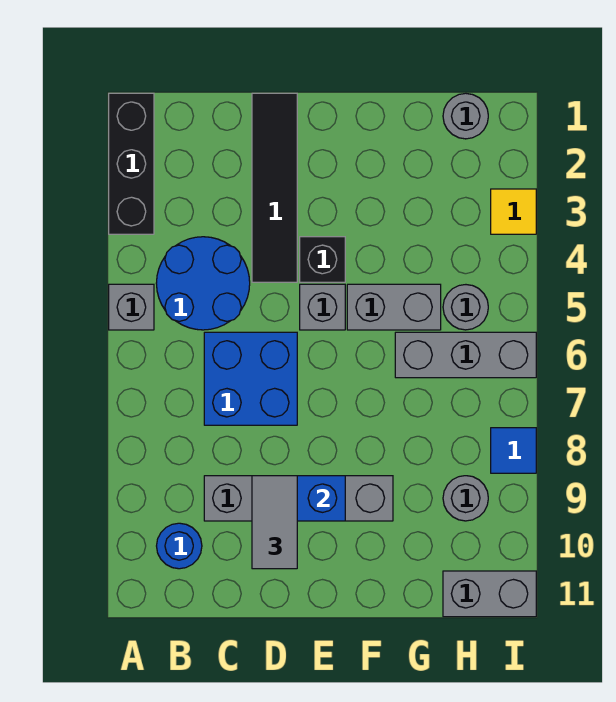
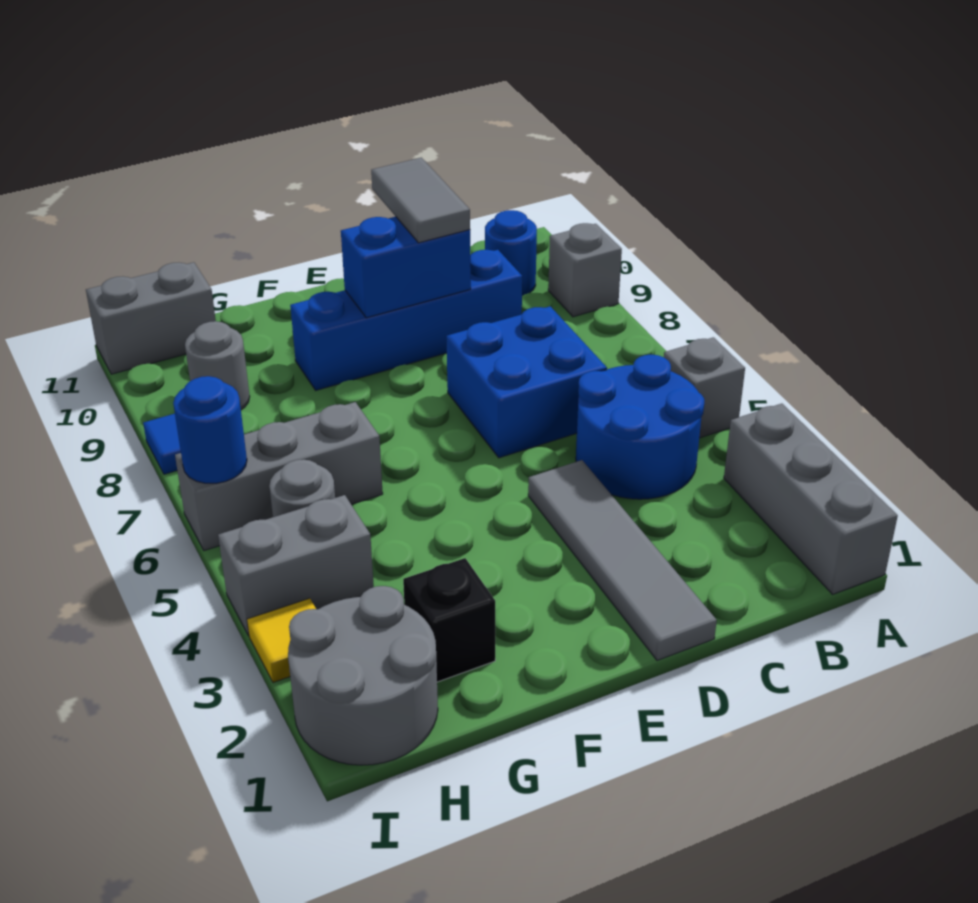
black brick A1:A3 level 1 -> grey brick A1:A3 level 1
grey brick C9:F9 level 1 -> blue brick C9:F9 level 1
black tile D1:D4 level 1 -> grey tile D1:D4 level 1
black brick E4 level 1 -> black brick G2 level 1
grey brick E5 level 1 -> grey brick A9 level 1
grey brick F5:G5 level 1 -> grey brick H4:I4 level 1
grey round brick H1 level 1 -> grey round brick H1:I2 level 1
none -> blue round brick I6 level 2

